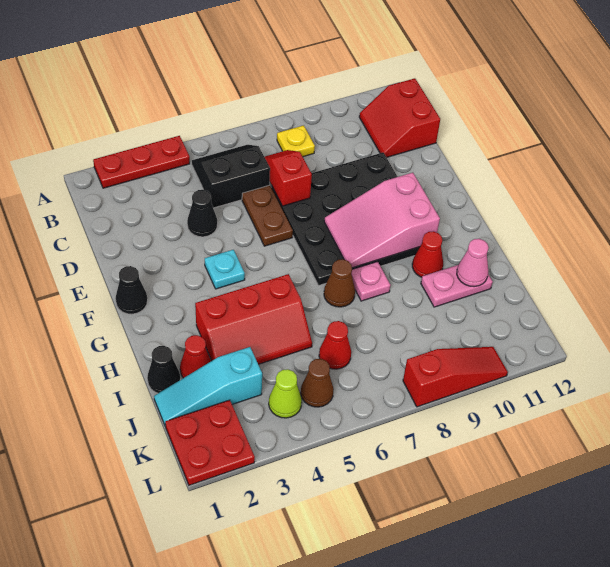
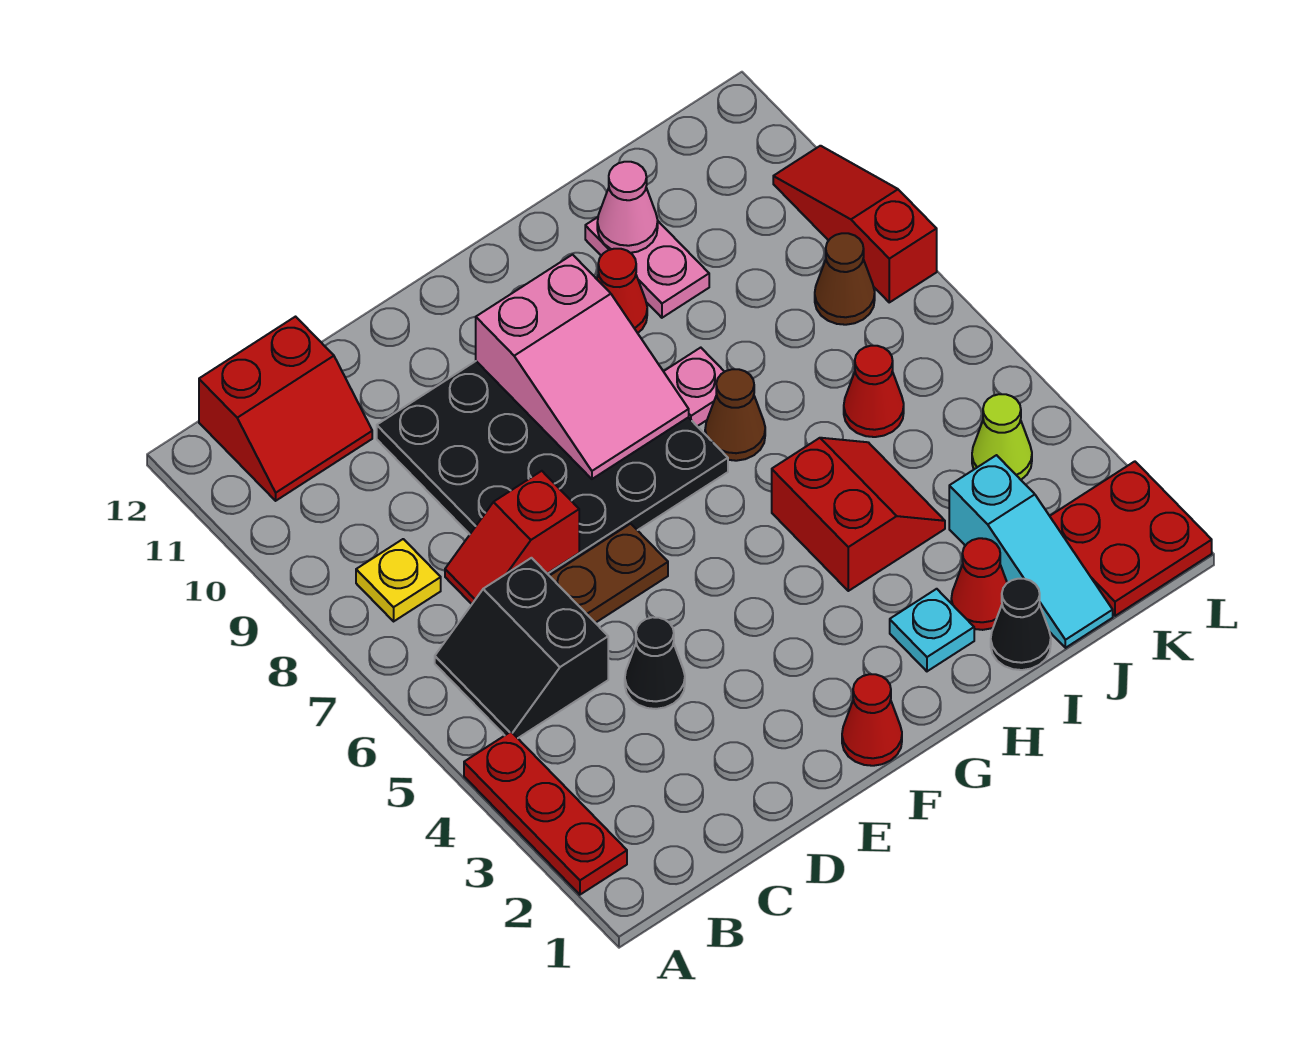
black cone F1 level 1 -> red cone F1 level 1
cyan plate F4 level 1 -> cyan plate H2 level 1
red slope H3:I5 level 1 top H -> red slope H4:I5 level 1 top H
brown cone K5 level 1 -> brown cone K8 level 1

